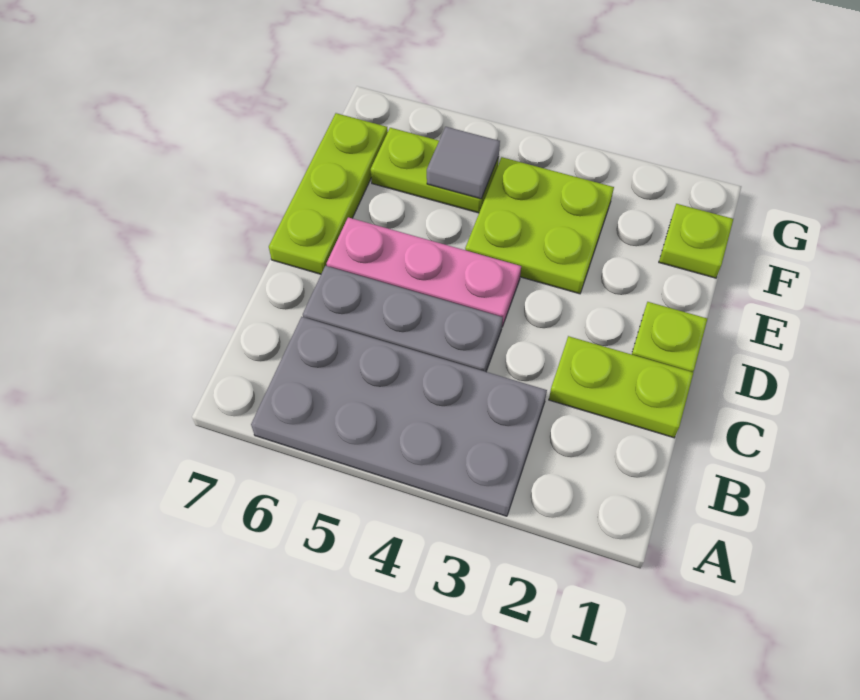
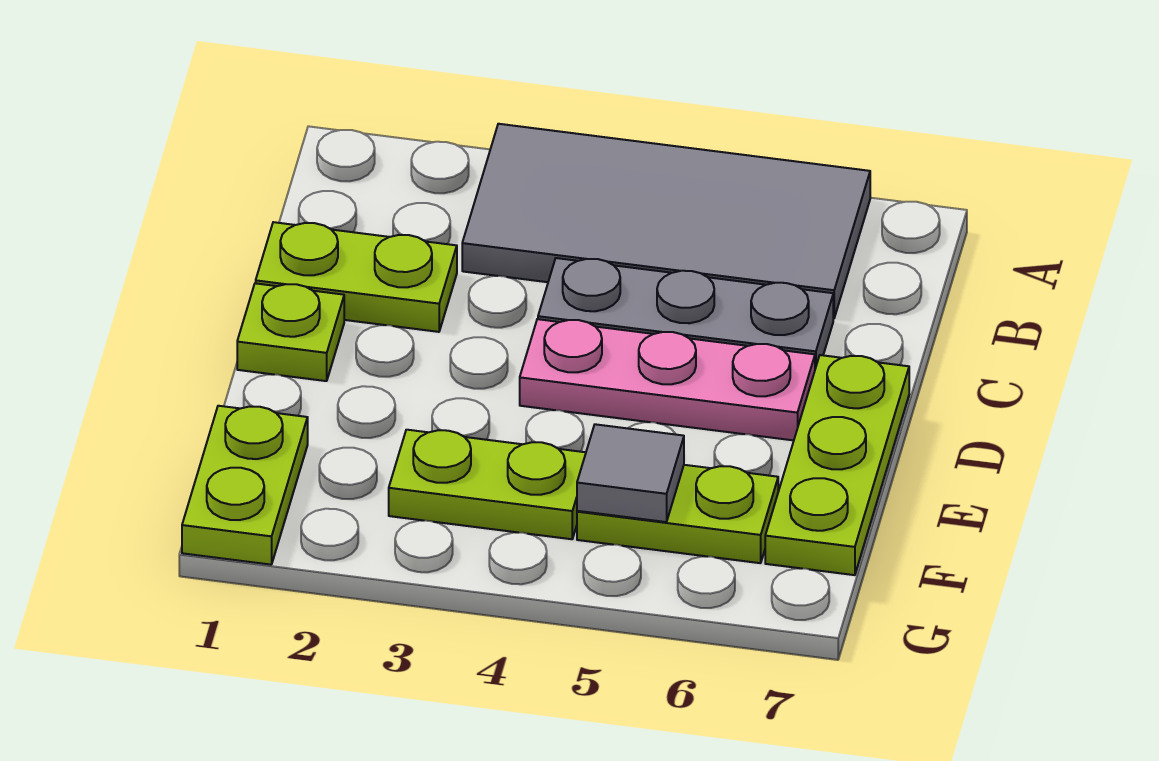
grey plate A3:B6 level 1 -> grey tile A3:B6 level 1
lime plate E3:F4 level 1 -> lime plate F3:F4 level 1
lime plate F1 level 1 -> lime plate F1:G1 level 1

